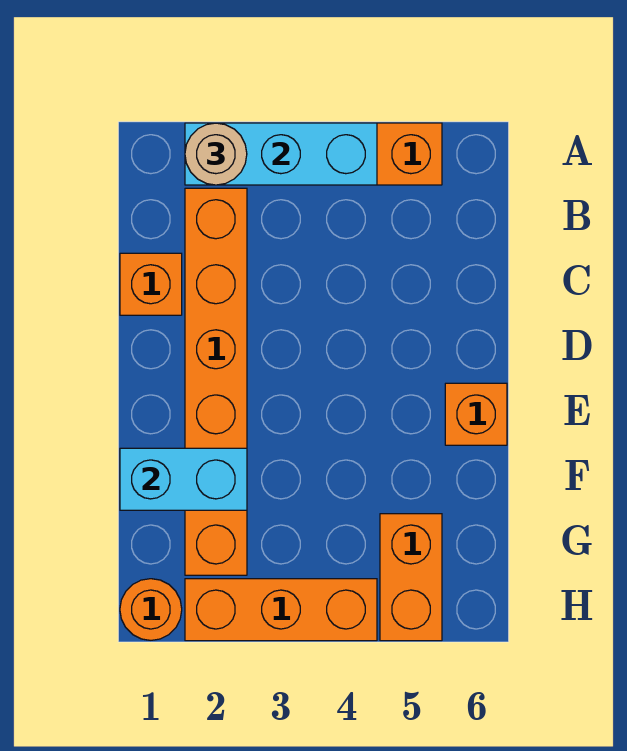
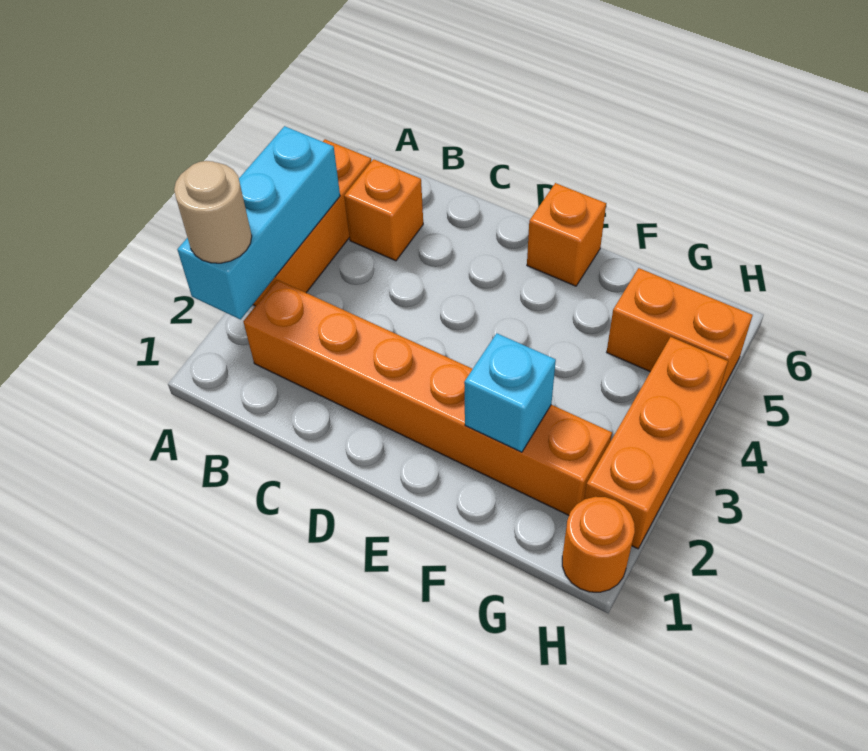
orange brick C1 level 1 -> orange brick B5 level 1
cyan brick F1:F2 level 2 -> cyan brick F2 level 2

